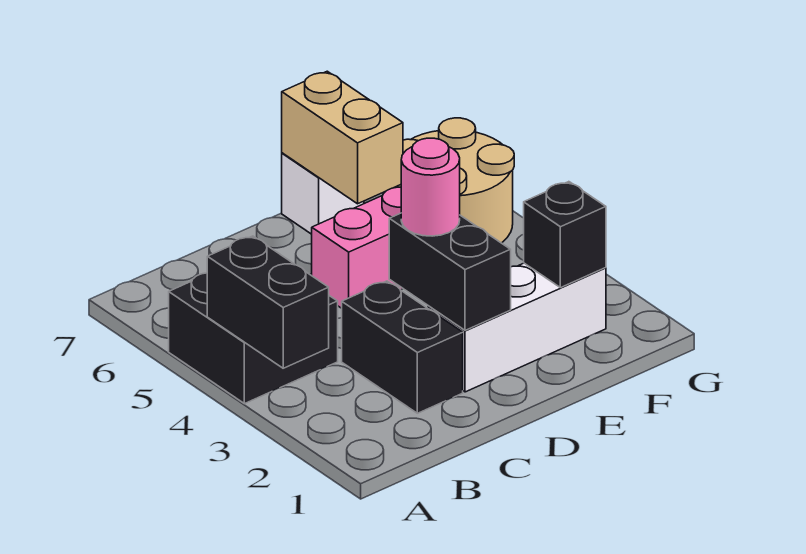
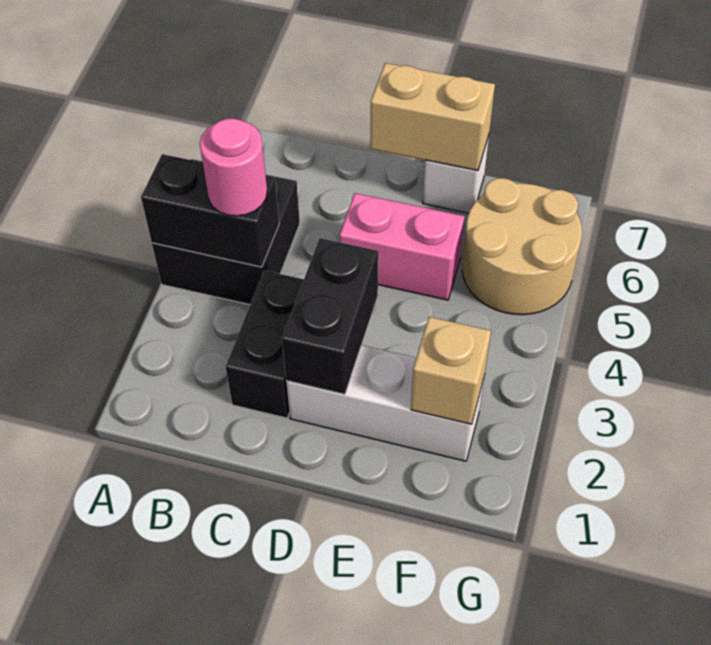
black brick A3:A4 level 2 -> black brick A4:B4 level 2
pink round brick D3 level 3 -> pink round brick B4 level 3
tan brick E6:E7 level 2 -> tan brick D7:E7 level 2
black brick F2 level 2 -> tan brick F2 level 2

